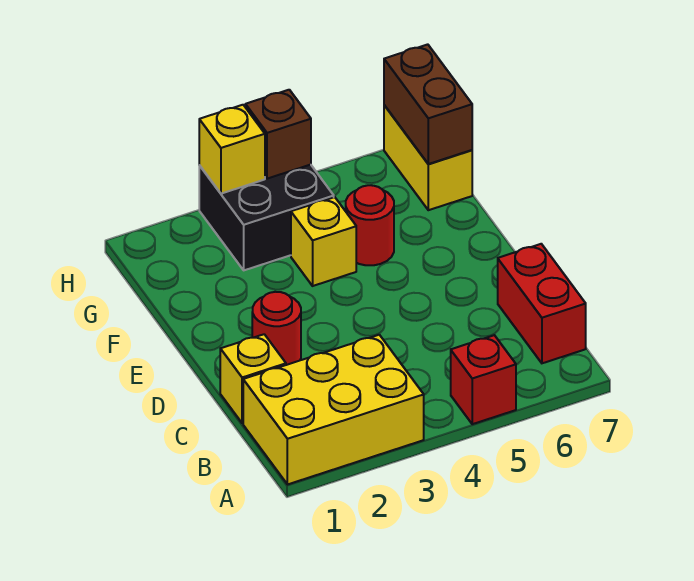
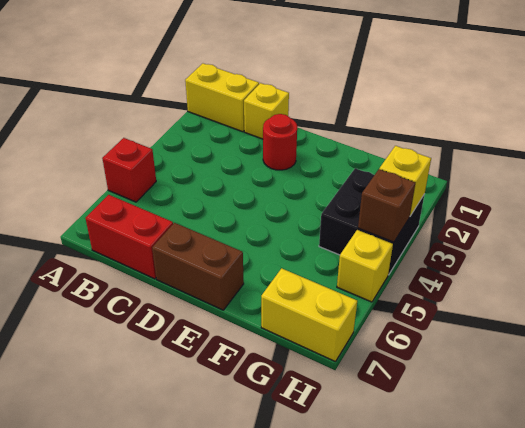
yellow brick A1:B3 level 1 -> yellow brick A1:B1 level 1
yellow brick F4 level 1 -> yellow brick H5 level 1
red round brick F5 level 1 -> none
brown brick G7:H7 level 2 -> brown brick D7:E7 level 1

